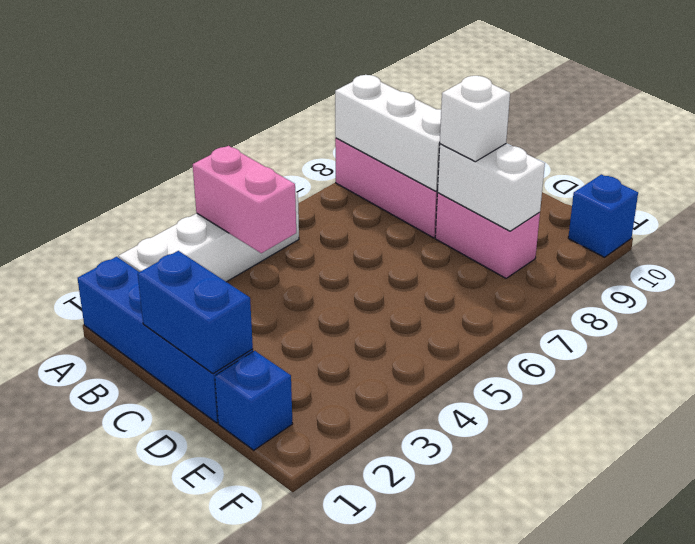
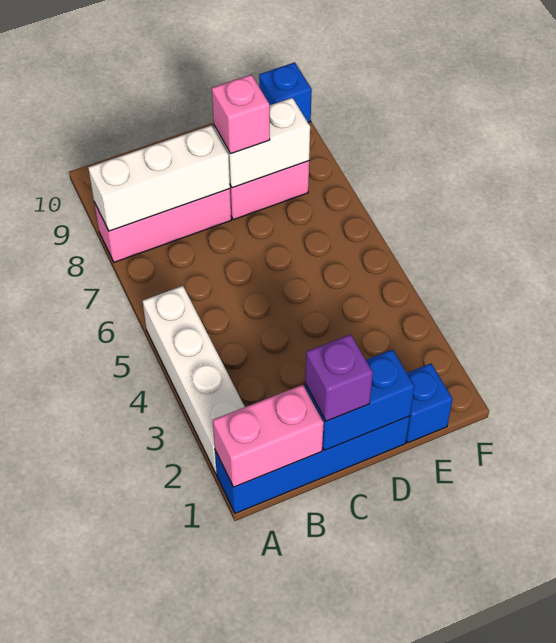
pink brick A4:B4 level 2 -> pink brick A1:B1 level 2
none -> purple brick C1 level 3
white brick D8 level 3 -> pink brick D8 level 3

